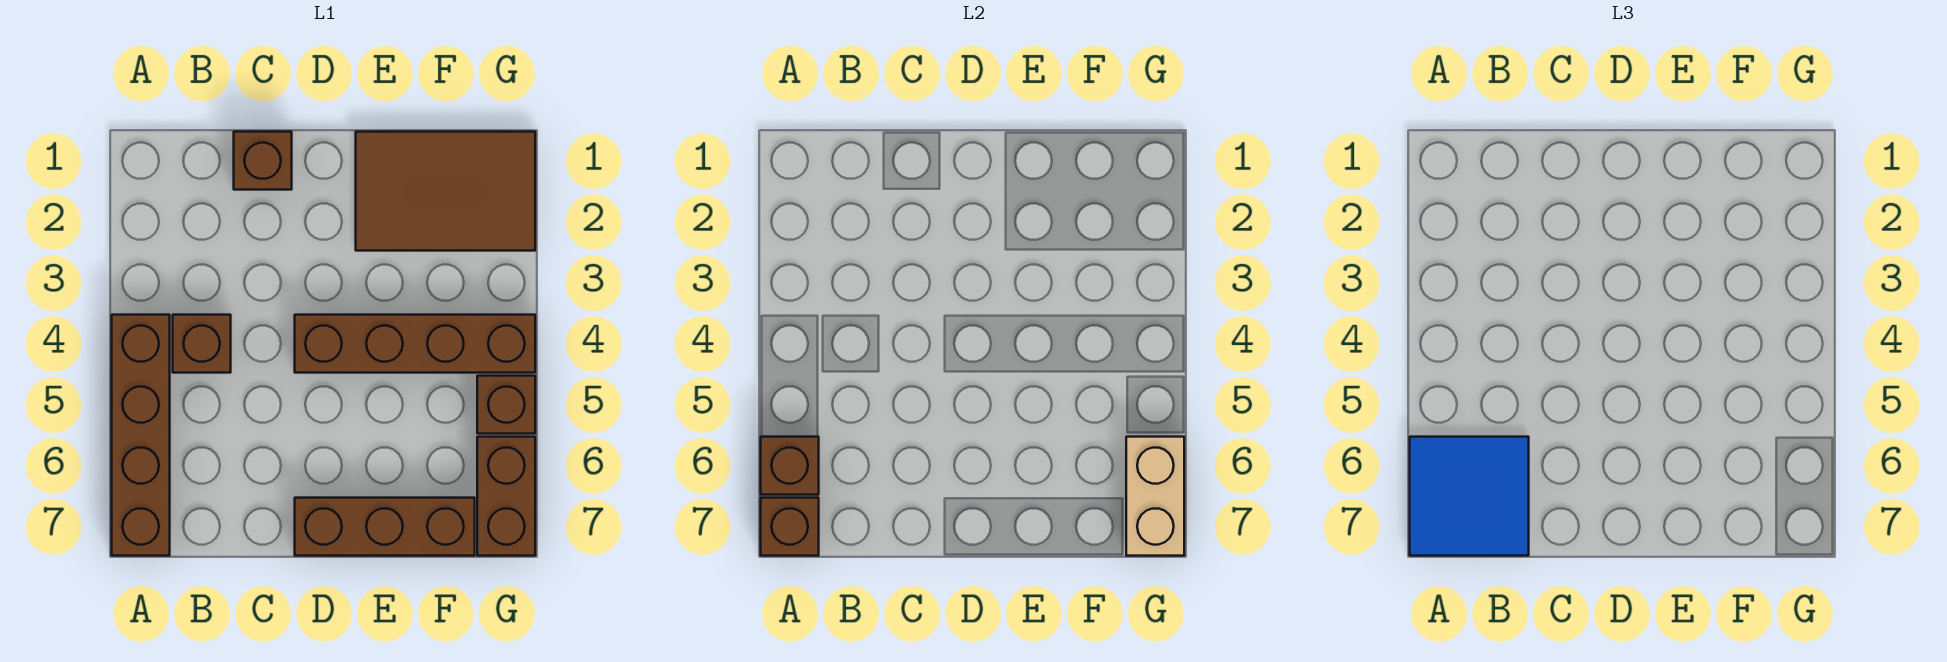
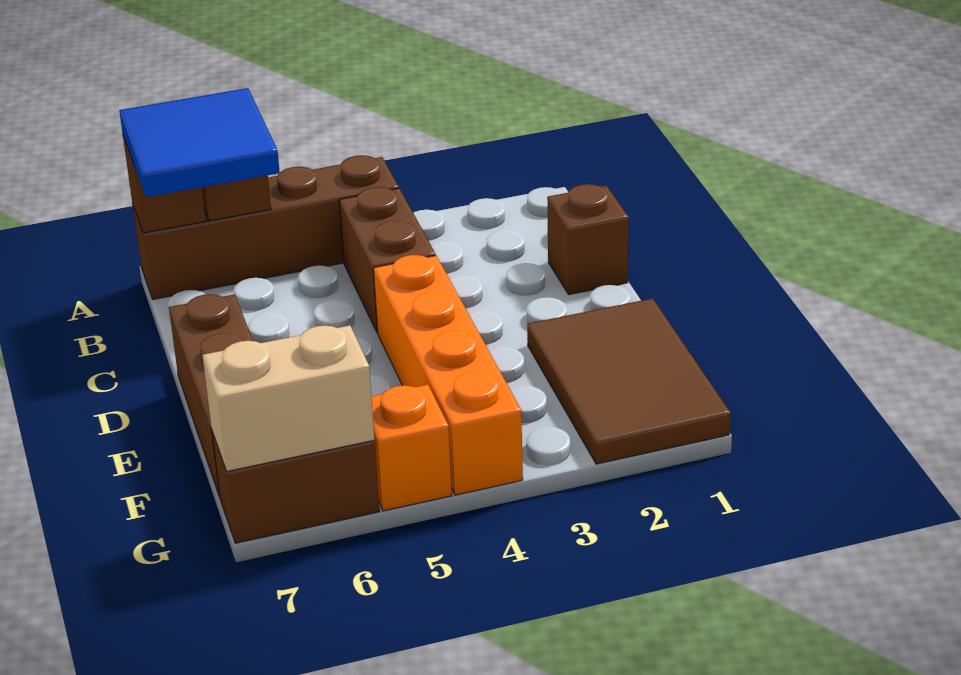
brown brick B4 level 1 -> brown brick B4:C4 level 1
brown brick D4:G4 level 1 -> orange brick D4:G4 level 1
brown brick G5 level 1 -> orange brick G5 level 1

